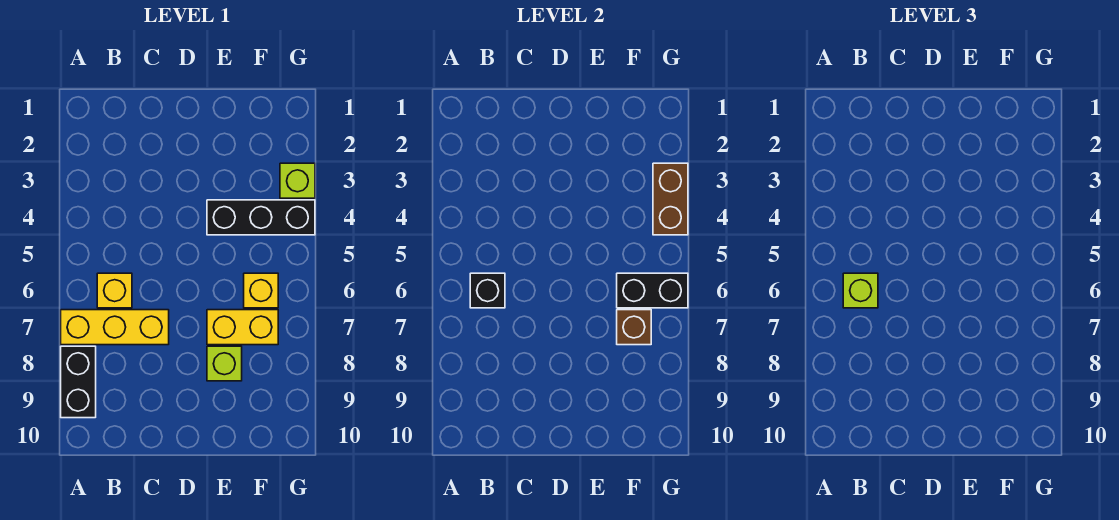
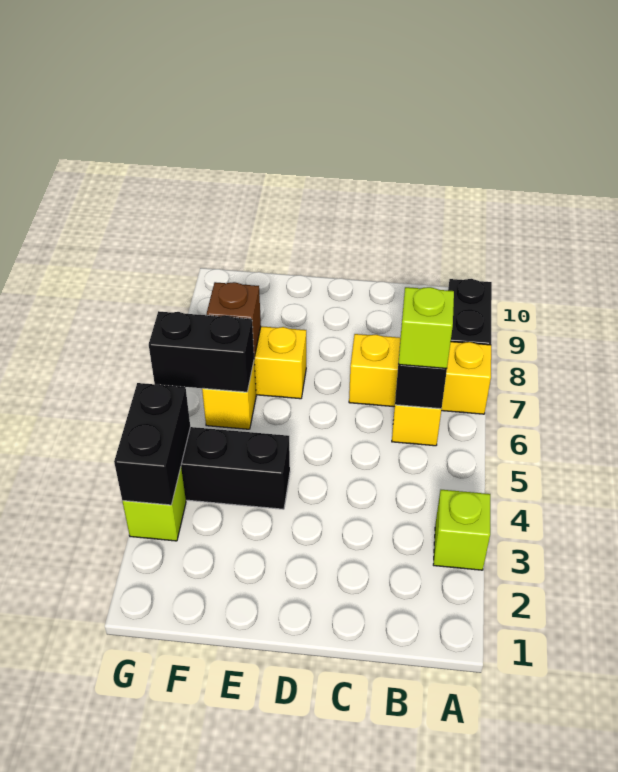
lime brick E8 level 1 -> lime brick A3 level 1
brown brick G3:G4 level 2 -> black brick G3:G4 level 2

